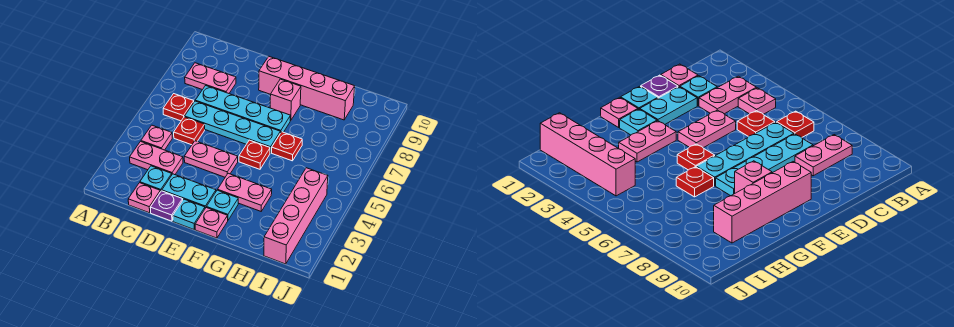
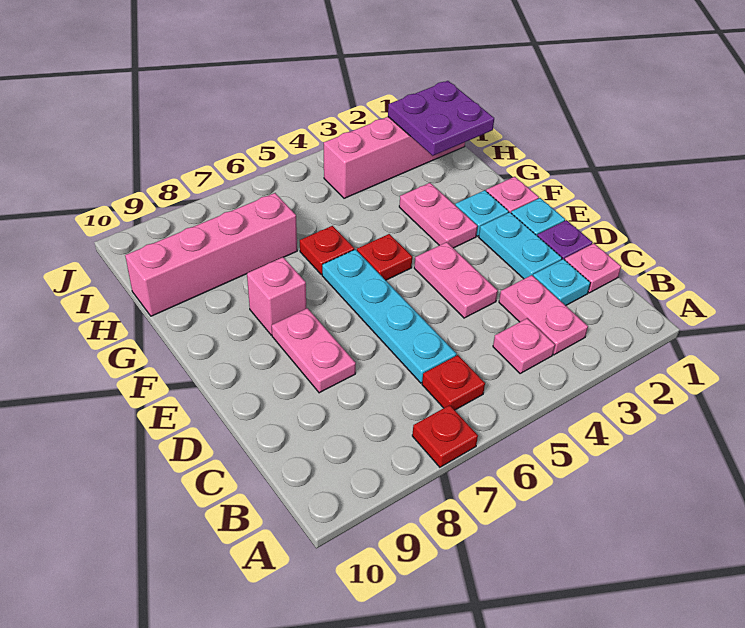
pink plate B8:C8 level 1 -> pink plate D8:E8 level 1
red plate C5 level 1 -> red plate A7 level 1
cyan plate C7:F7 level 1 -> none
pink brick E9:H9 level 1 -> pink brick H7:H10 level 1
none -> purple plate H1:I2 level 2

